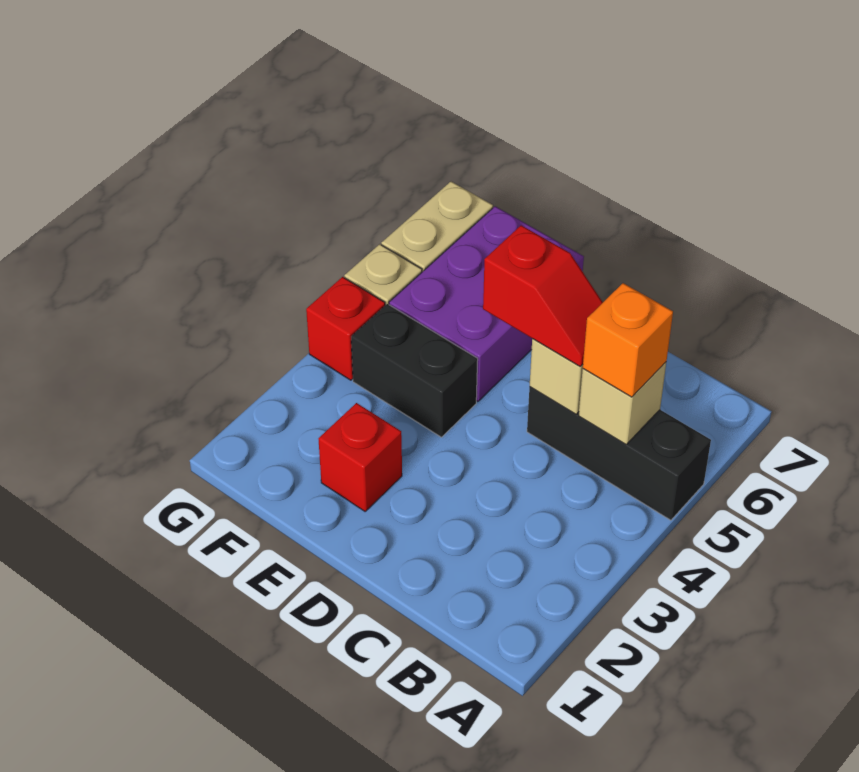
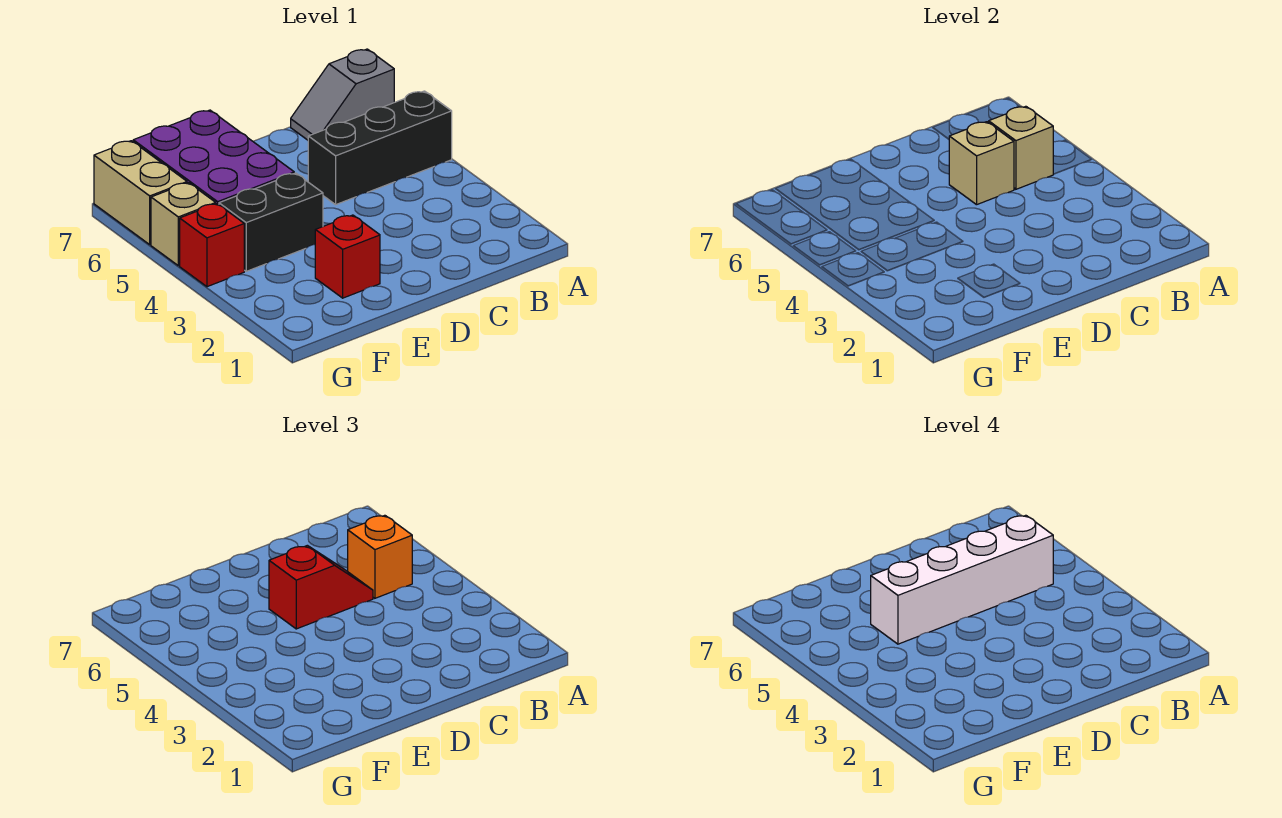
none -> grey slope A7:B7 level 1 top A
none -> white brick B5:E5 level 4

